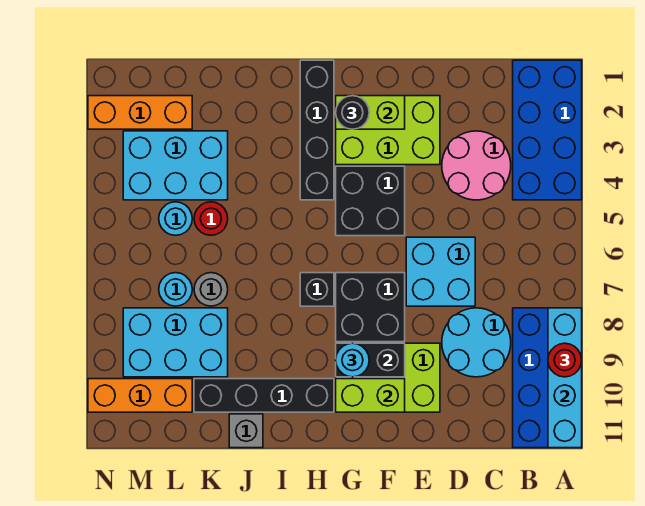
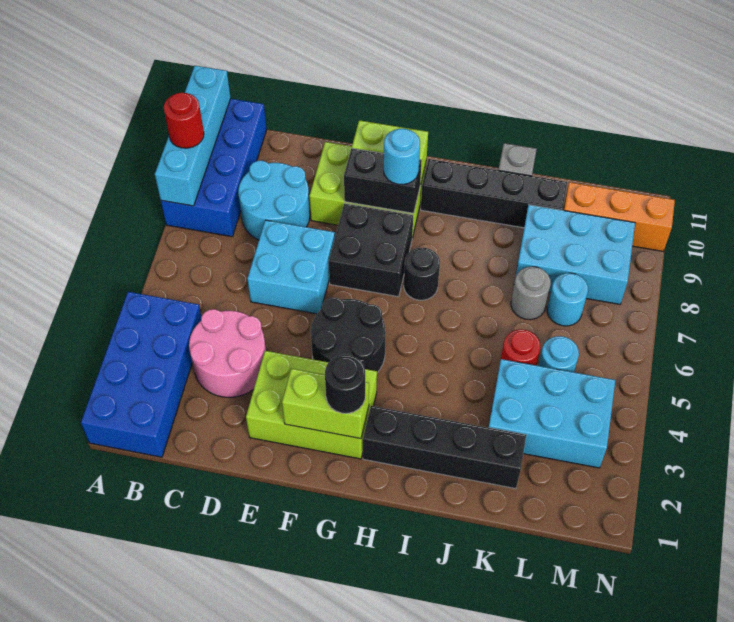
black brick F4:G5 level 1 -> black round brick F4:G5 level 1
black brick H1:H4 level 1 -> black brick H2:K2 level 1
black brick H7 level 1 -> black round brick H7 level 1
orange brick L2:N2 level 1 -> none

